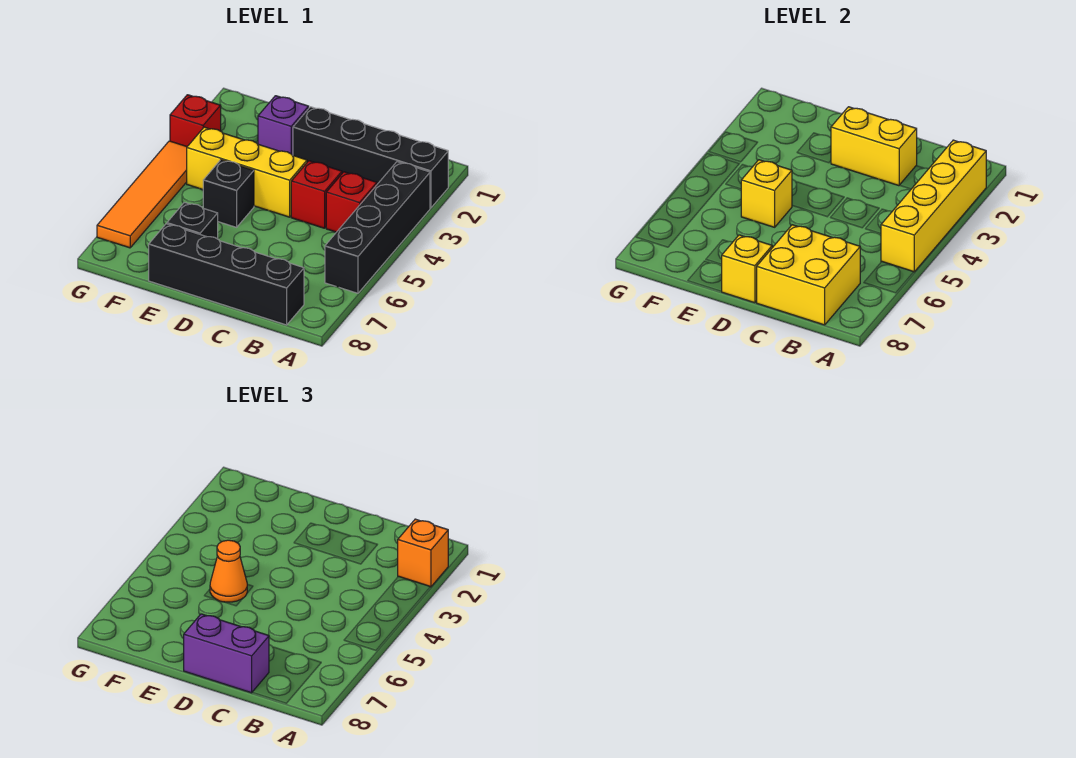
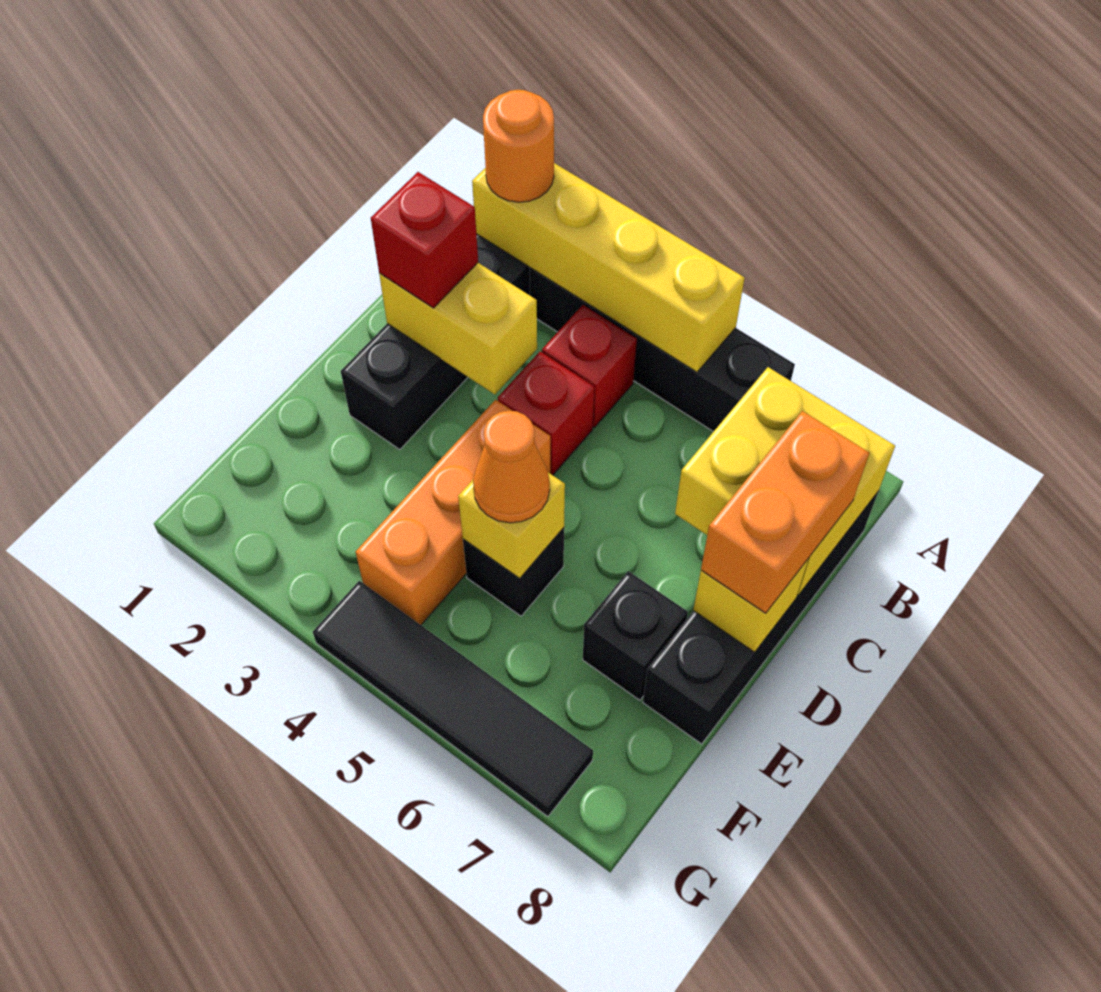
orange brick A2 level 3 -> orange round brick A2 level 3
yellow brick C2:D2 level 2 -> yellow brick C2:C3 level 2
purple brick C8:D8 level 3 -> orange brick C8:D8 level 3
yellow brick D4:F4 level 1 -> orange brick D4:F4 level 1
purple brick E2 level 1 -> none
red brick G3 level 1 -> red brick C2 level 3
orange tile G4:G7 level 1 -> black tile G4:G7 level 1

